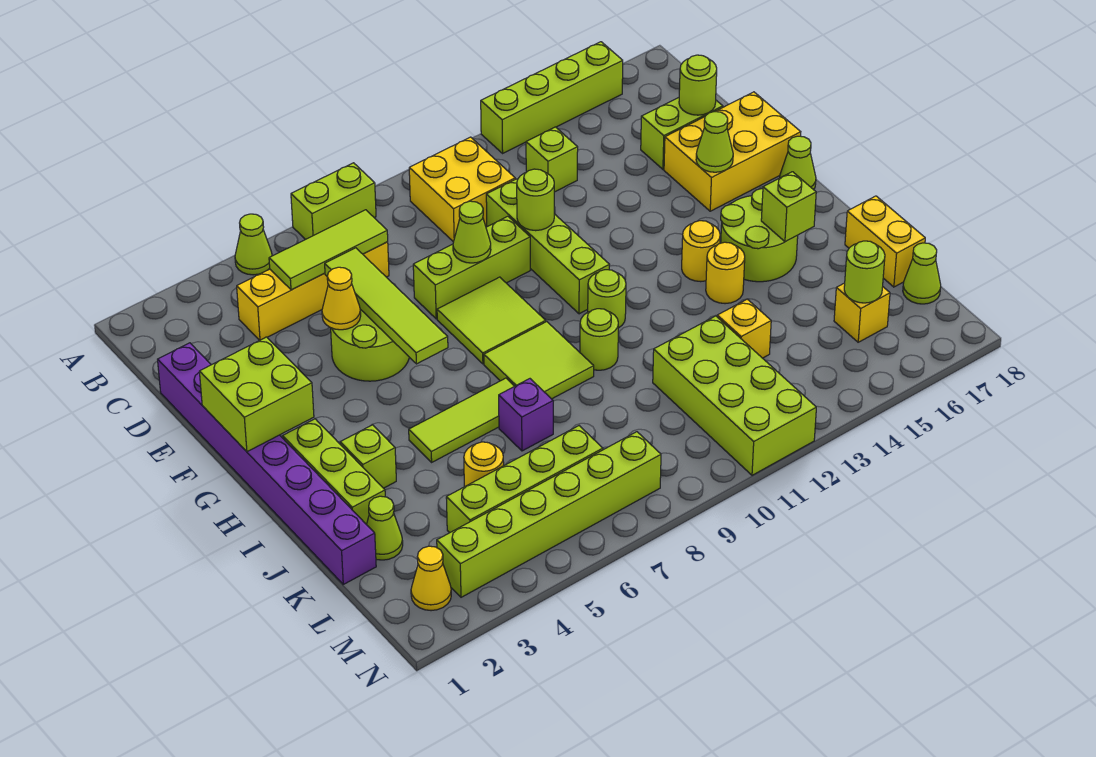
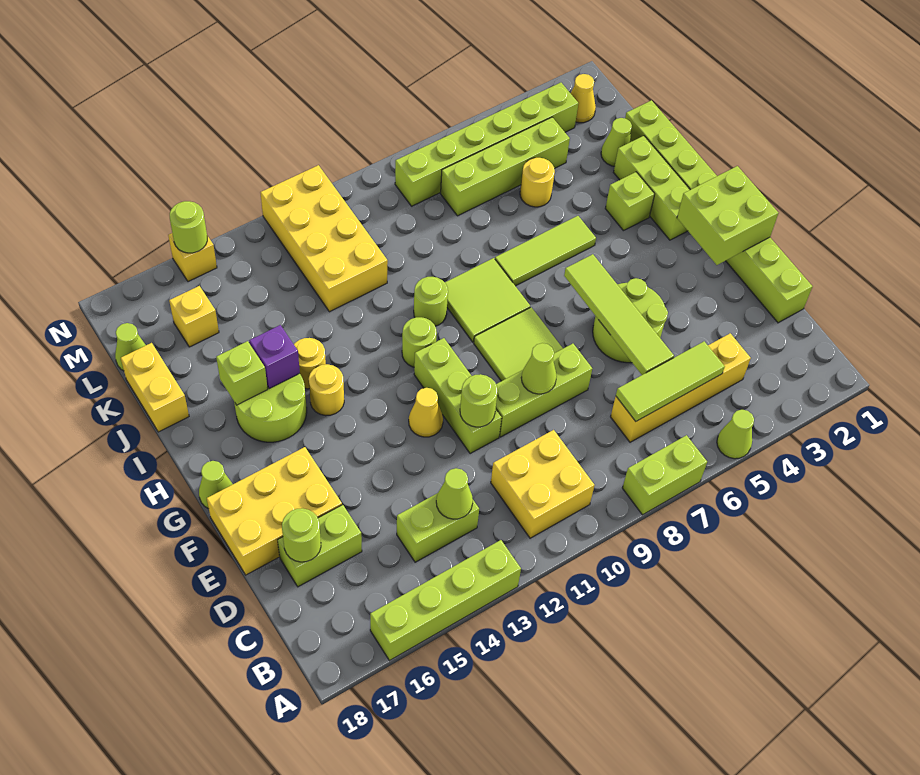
lime brick C13 level 1 -> lime brick C13:C14 level 1
purple brick D1:K1 level 1 -> lime brick D1:K1 level 1
lime brick D11:G11 level 1 -> lime brick E11:G11 level 1
yellow cone E5 level 2 -> yellow cone F12 level 1
lime cone F16 level 2 -> lime cone C13 level 2
purple brick J7 level 1 -> purple brick I15 level 2
lime brick K11:N12 level 1 -> yellow brick K11:N12 level 1
yellow brick K13 level 1 -> yellow brick N15 level 1
lime round brick L16 level 2 -> lime round brick N15 level 2

